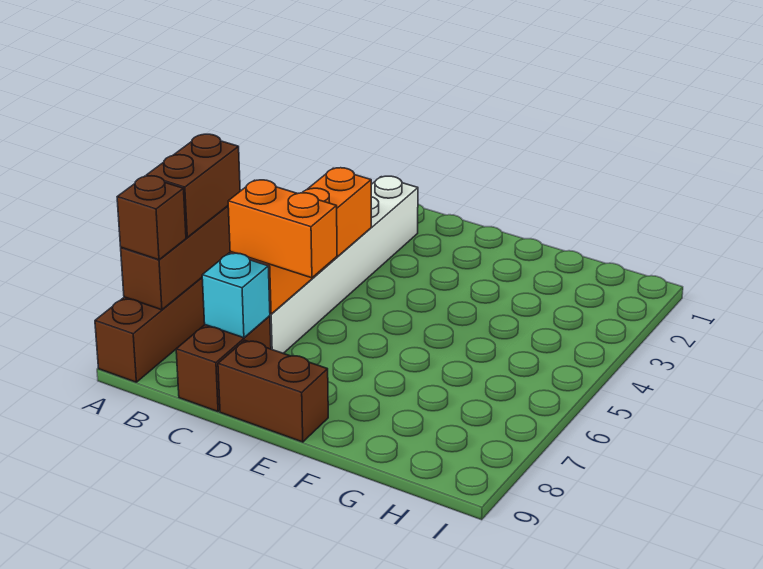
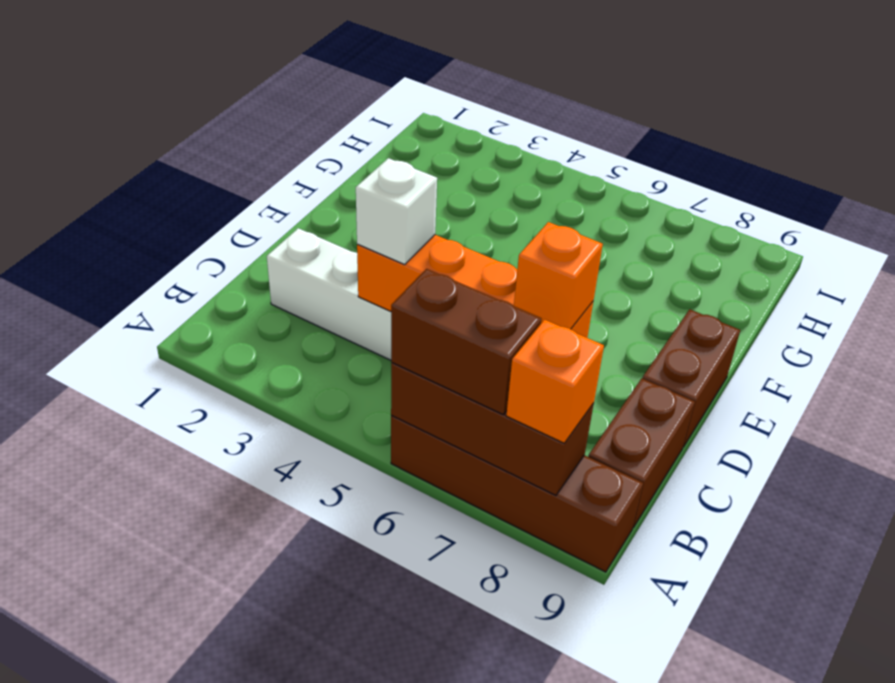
brown brick A8 level 3 -> orange brick A8 level 3
none -> white brick C4 level 3
orange brick C7:D7 level 3 -> orange brick C7 level 3
brown brick C8:C9 level 1 -> brown brick B9:C9 level 1
cyan brick C8 level 2 -> none

